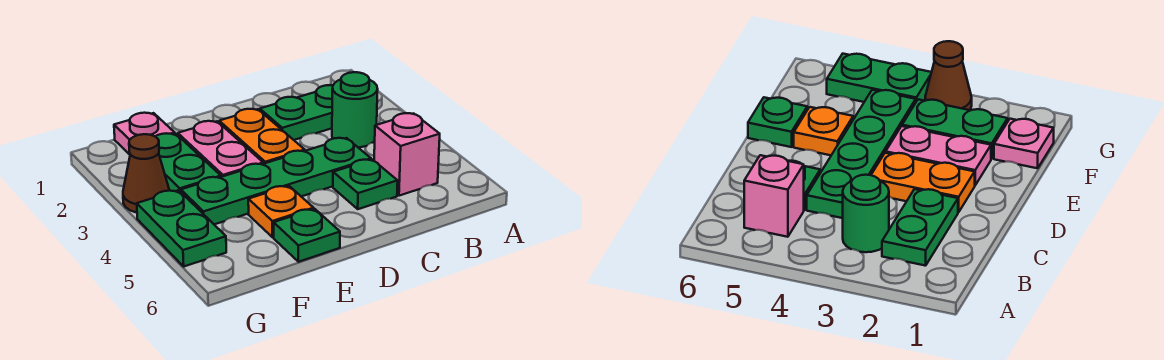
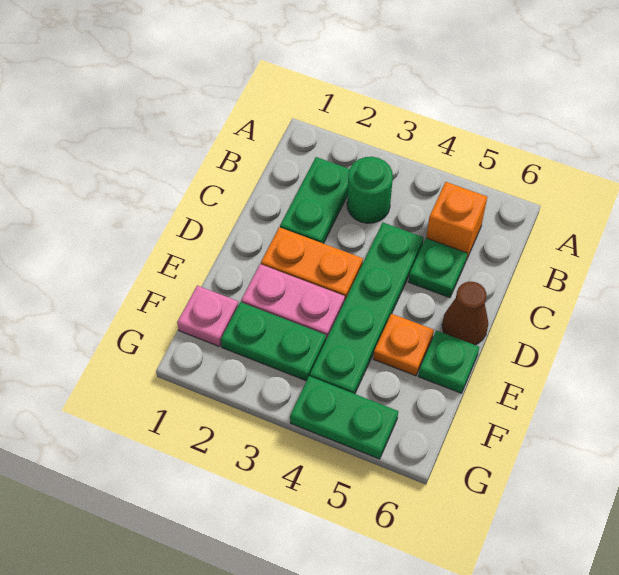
pink brick B5 level 1 -> orange brick B5 level 1
brown cone G3 level 1 -> brown cone D6 level 1

